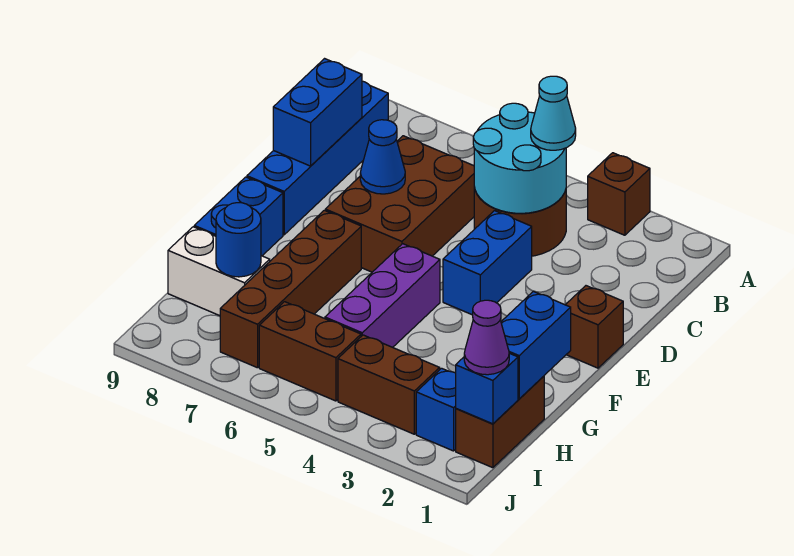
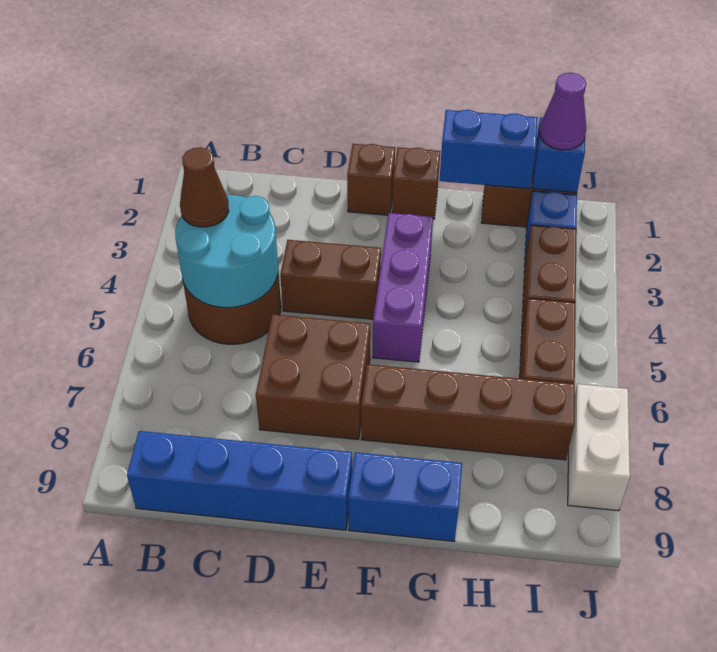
brown brick A3 level 1 -> brown brick F1 level 1
cyan cone B4 level 3 -> brown cone B4 level 3
brown brick C6:E7 level 1 -> brown brick D6:E7 level 1
blue brick C9:D9 level 2 -> none
blue brick D4:E4 level 1 -> brown brick D4:E4 level 1
blue cone D7 level 2 -> none
purple brick F5:H5 level 1 -> purple brick F3:F5 level 1
white brick H8:H9 level 1 -> white brick J7:J8 level 1
blue round brick H8 level 2 -> none

